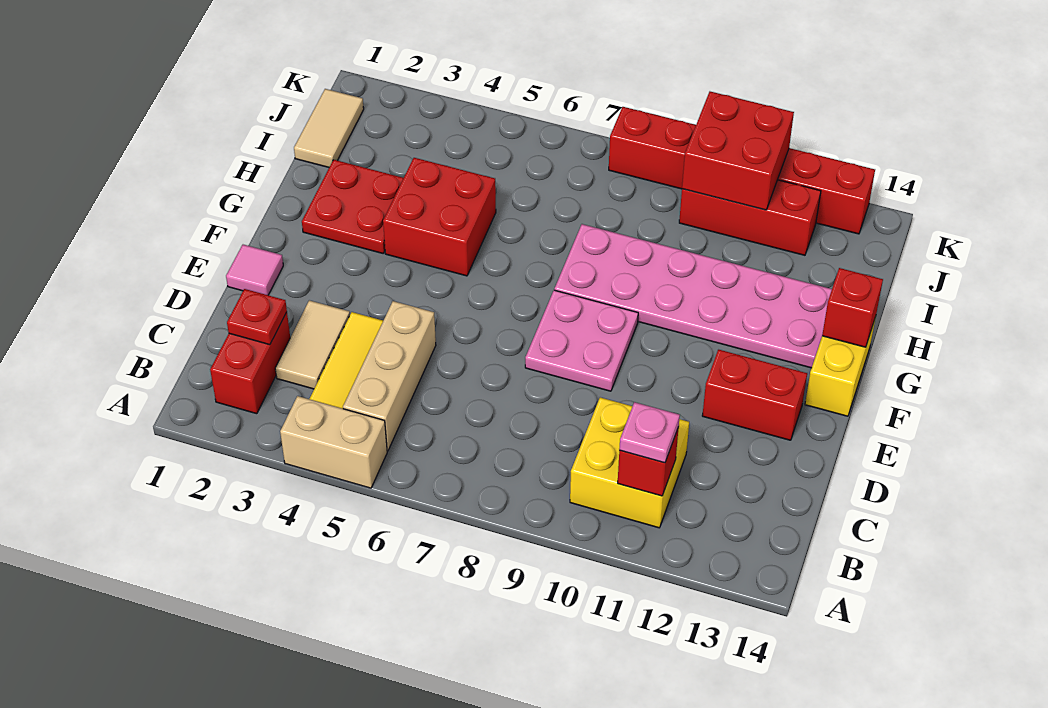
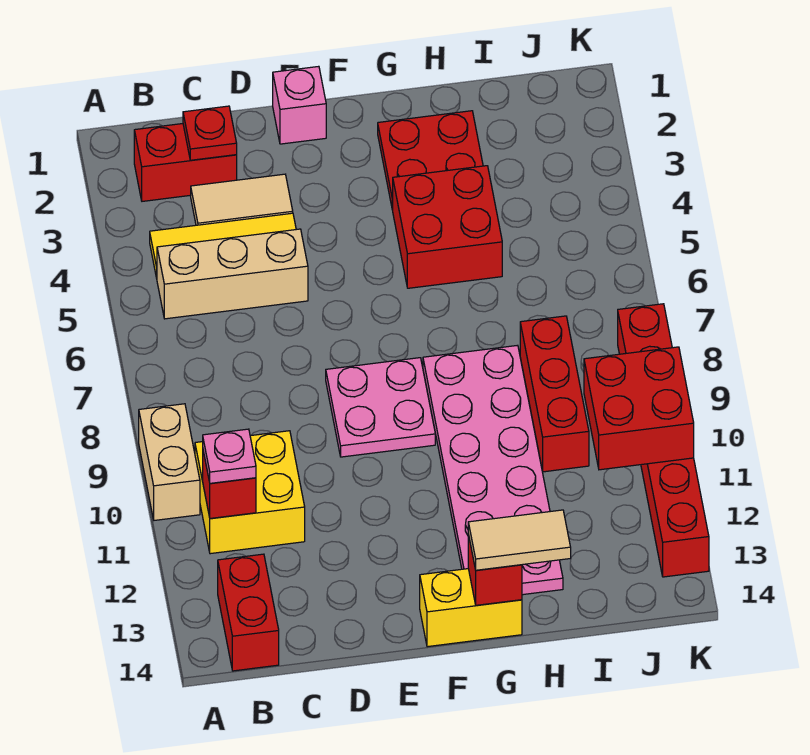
tan brick A4:A5 level 1 -> tan brick A9:A10 level 1
pink tile E1 level 1 -> pink brick E1 level 1
red brick E12:E13 level 1 -> red brick B13:B14 level 1
tan tile I1:J1 level 1 -> tan tile G14:H14 level 3
red brick J10:J12 level 1 -> red brick I8:I10 level 1

